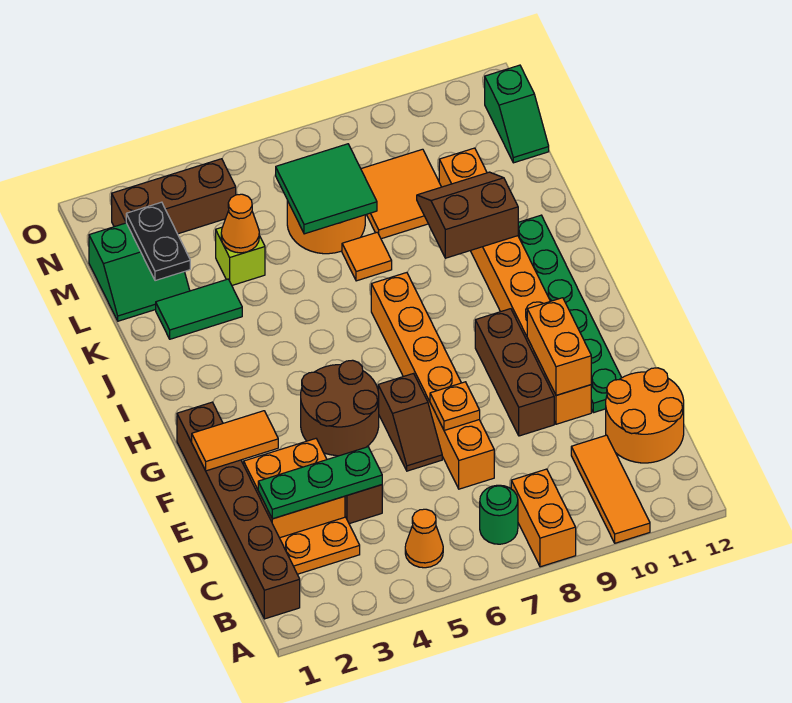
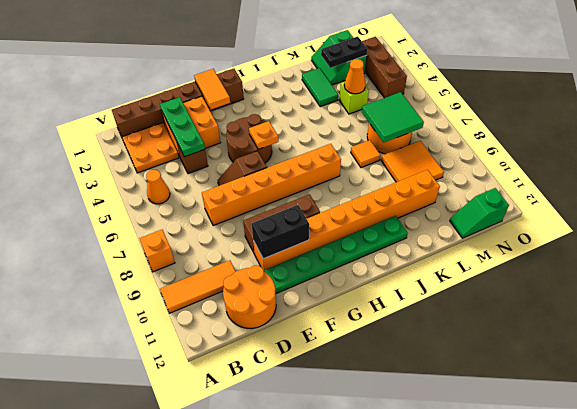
orange brick A8:B8 level 1 -> orange brick A8 level 1
green round brick B7 level 1 -> none
orange plate C2:C3 level 1 -> orange plate B2:C3 level 1
orange plate E7 level 2 -> orange plate G5 level 2
orange brick E10:F10 level 2 -> black brick E10:F10 level 2
brown slope J9:K10 level 2 top J -> none

